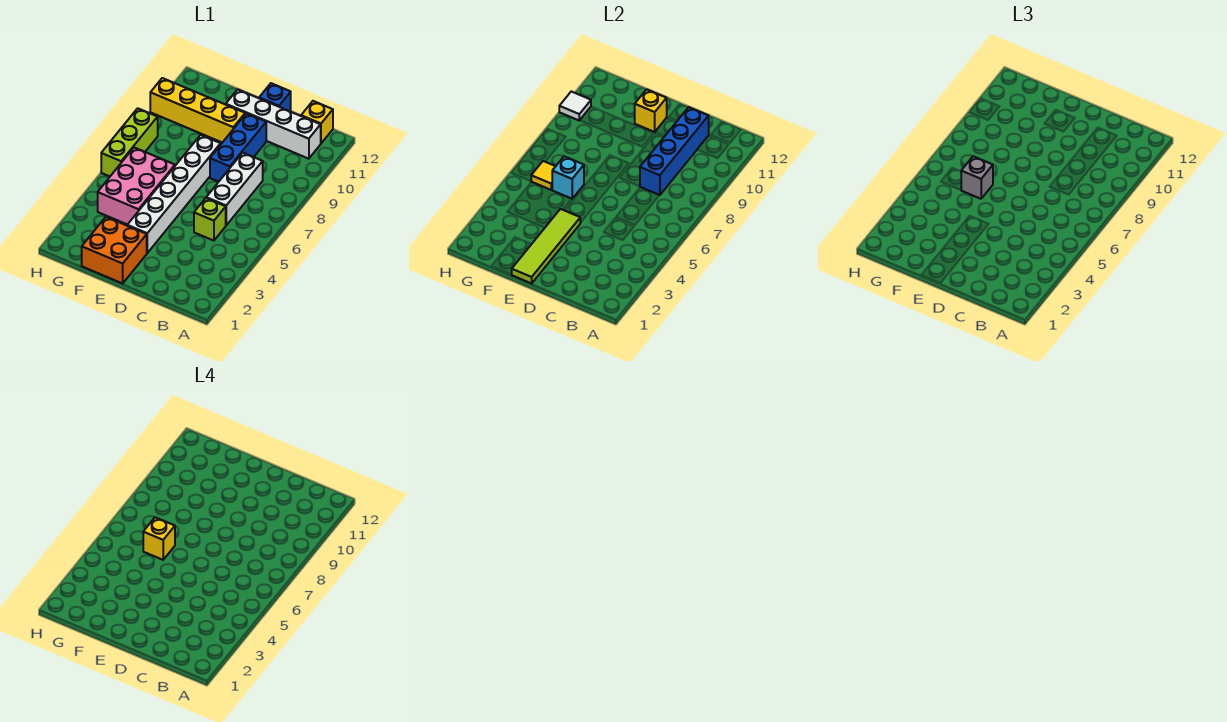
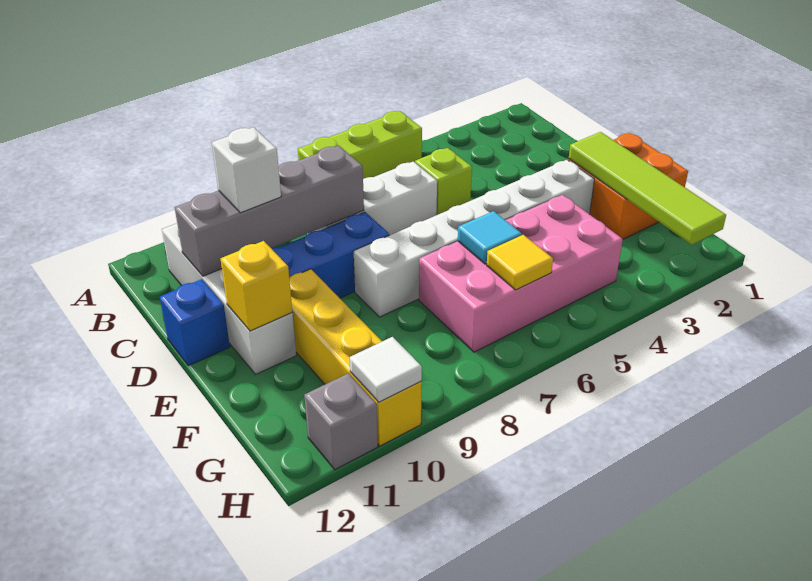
yellow brick B12 level 1 -> none
blue brick C8:C11 level 2 -> grey brick C8:C11 level 2
none -> white brick C10 level 3
lime tile E1:E4 level 2 -> lime tile E2:H2 level 2
pink brick F4:G6 level 1 -> pink brick F4:G7 level 1
cyan brick F6 level 2 -> cyan tile F6 level 2
grey brick F6 level 3 -> grey brick H11 level 1
yellow brick F6 level 4 -> none
lime brick H6:H8 level 1 -> lime brick A5:A7 level 1

